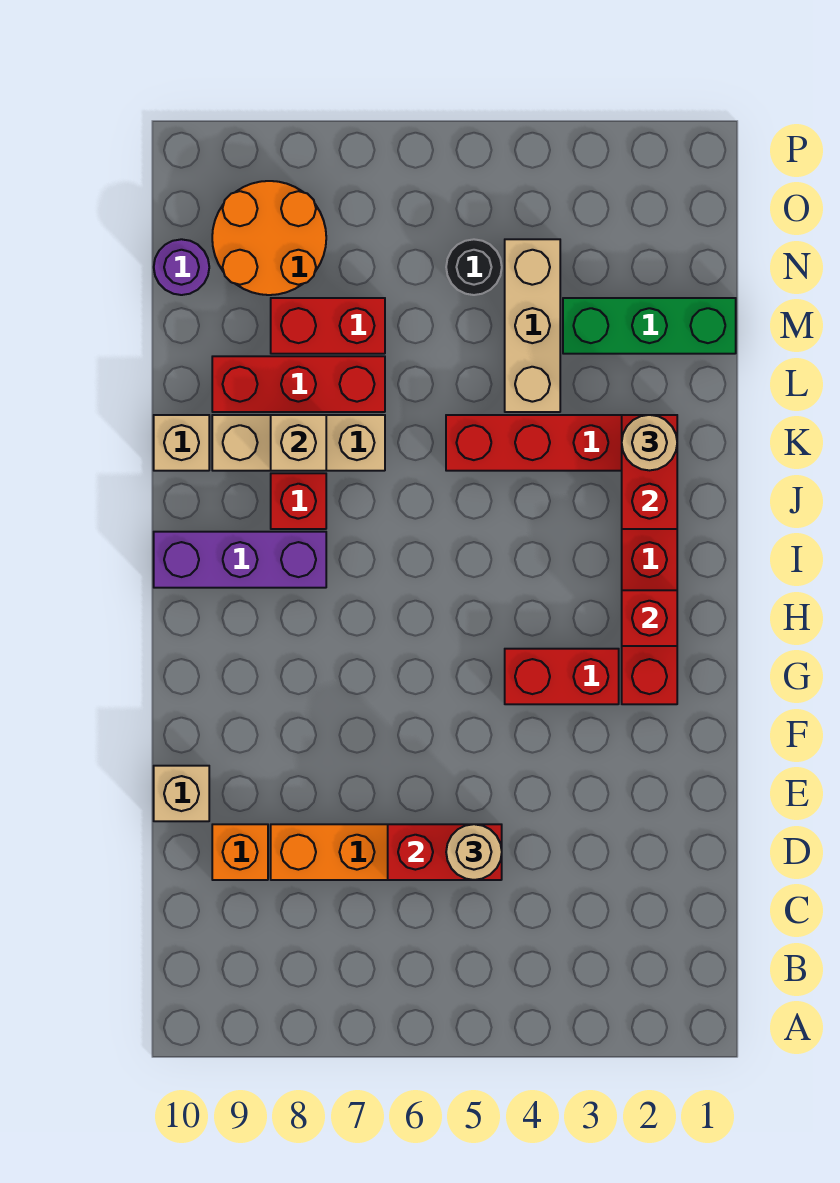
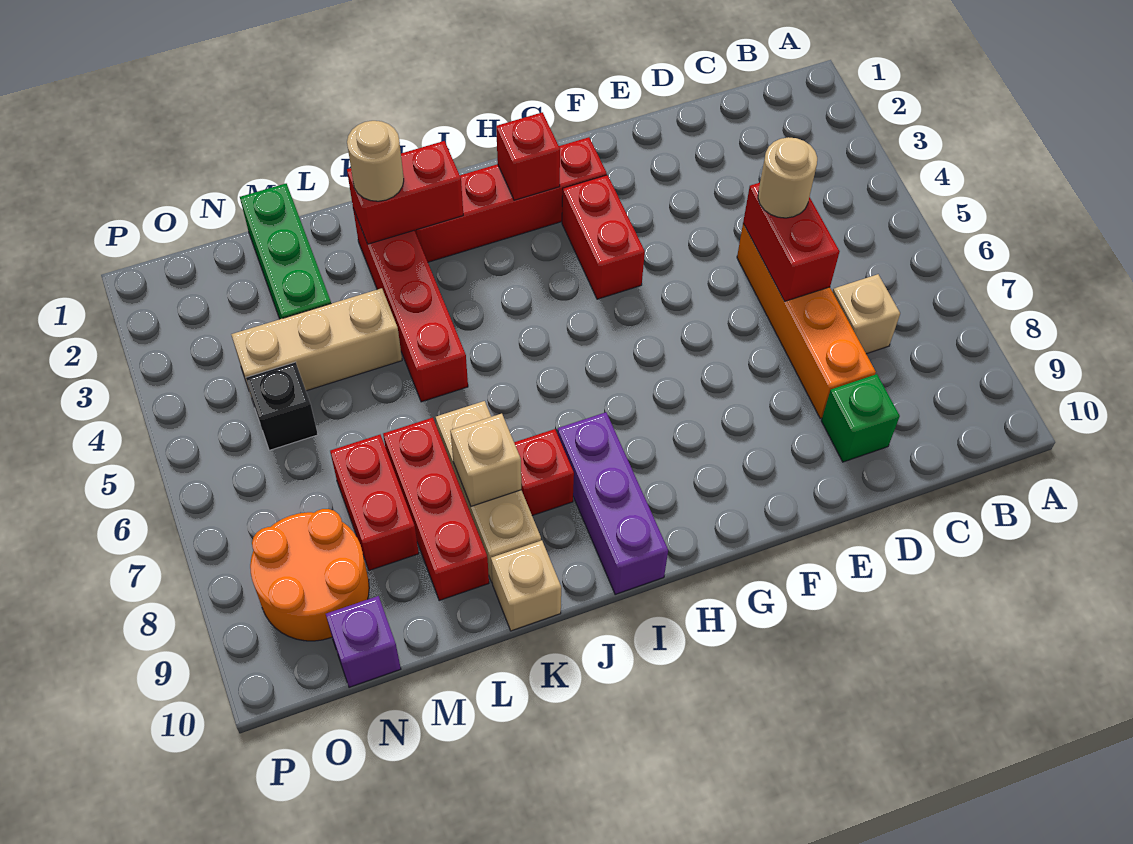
orange brick D9 level 1 -> green brick D9 level 1
tan brick E10 level 1 -> tan brick C7 level 1
black round brick N5 level 1 -> black brick N5 level 1
purple round brick N10 level 1 -> purple brick N10 level 1

